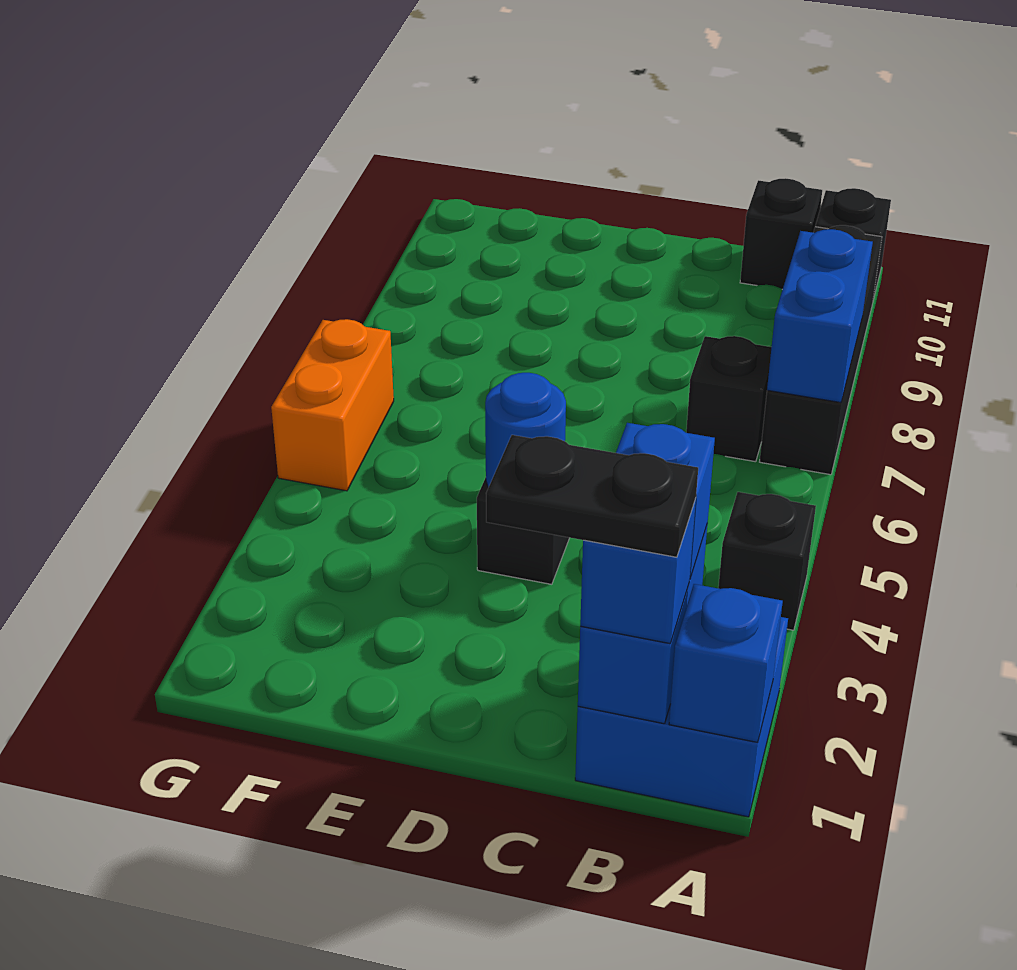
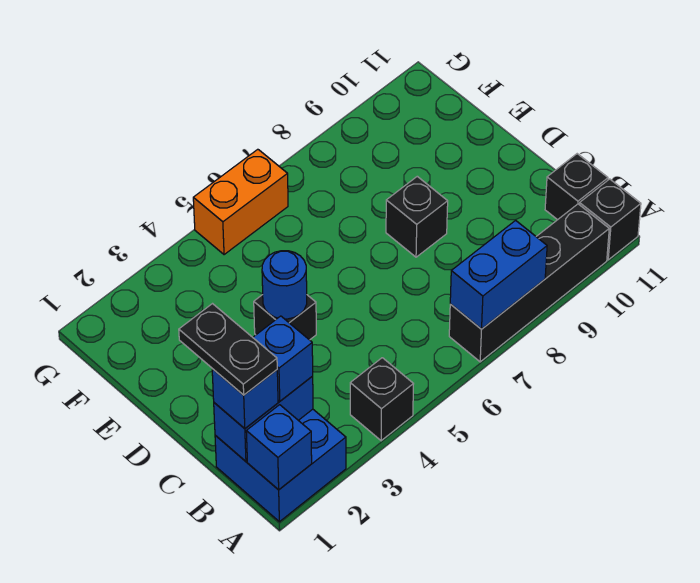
black brick B7 level 1 -> black brick D8 level 1

